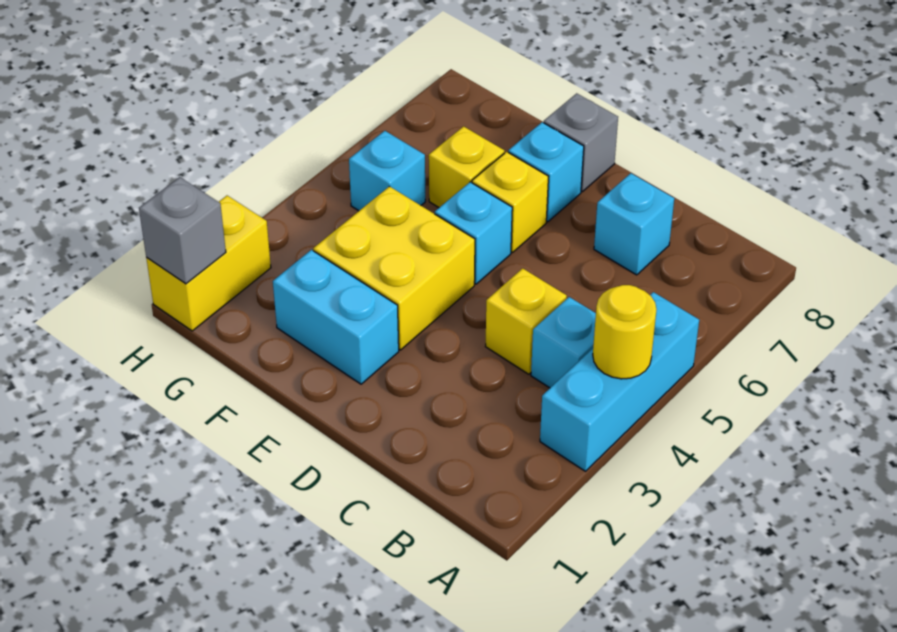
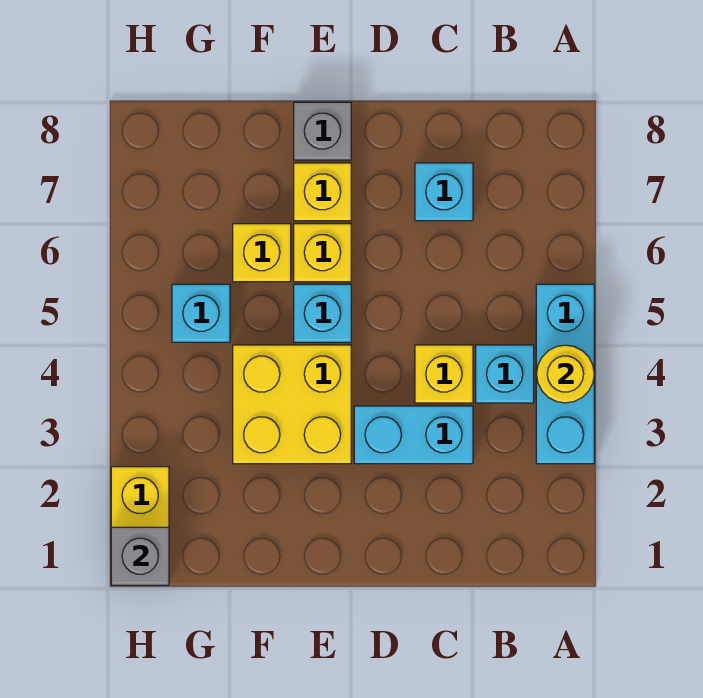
cyan brick E2:F2 level 1 -> cyan brick C3:D3 level 1
cyan brick E7 level 1 -> yellow brick E7 level 1

